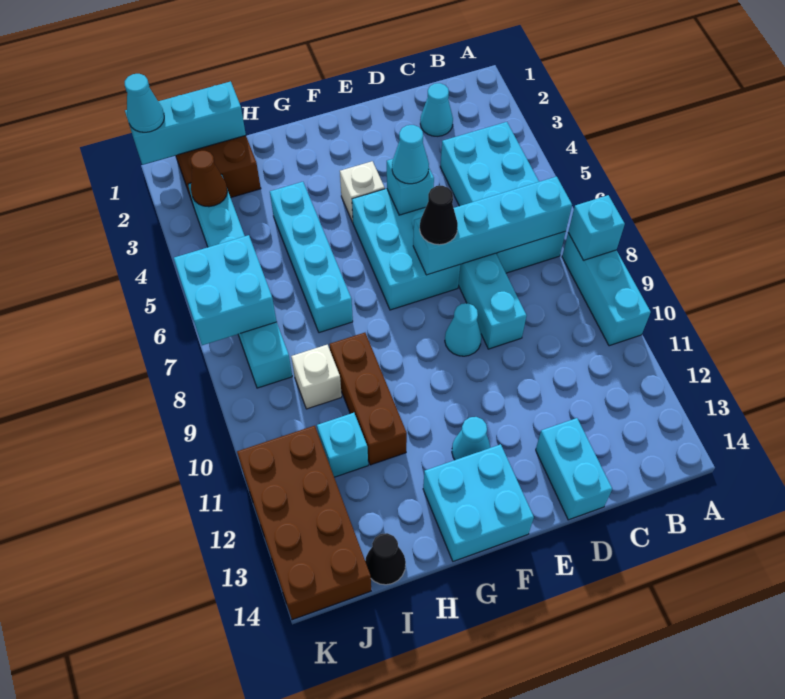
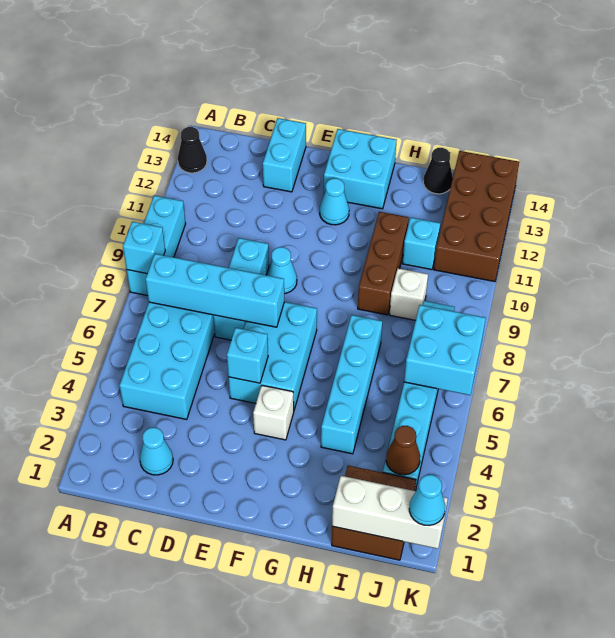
cyan cone E5 level 3 -> none
black cone E7 level 3 -> black cone A13 level 1
cyan brick I1:K1 level 2 -> white brick I1:K1 level 2

